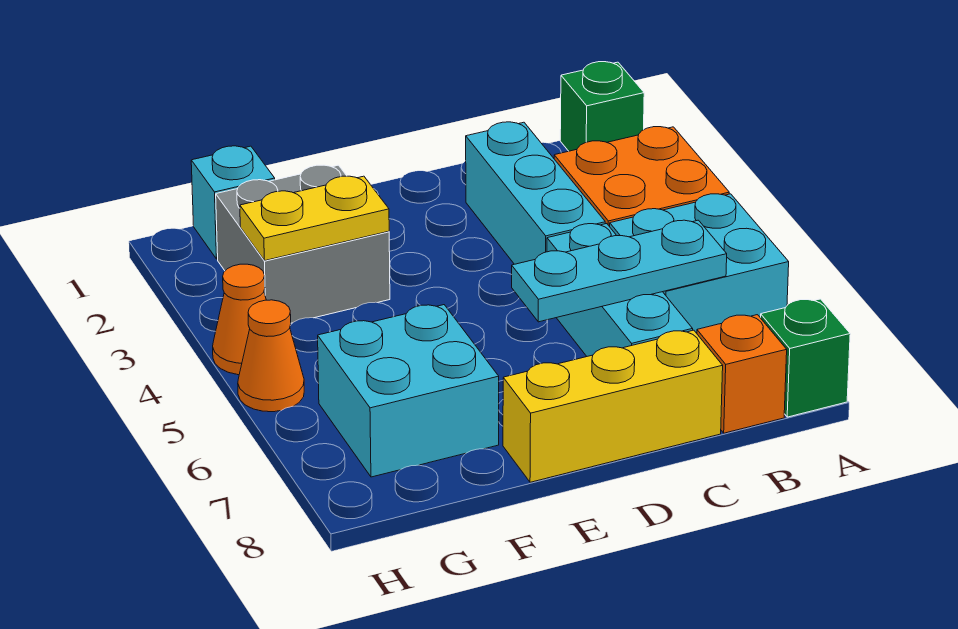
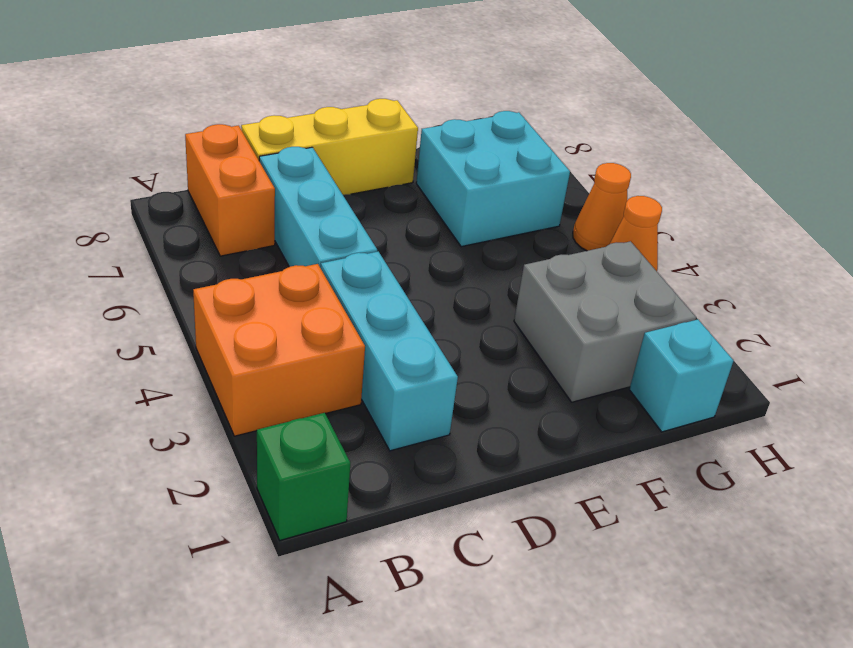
cyan brick A5:B6 level 1 -> none
green brick A8 level 1 -> none
cyan plate B6:D6 level 2 -> none
orange brick B8 level 1 -> orange brick B7:B8 level 1
yellow plate F3:G3 level 2 -> none

